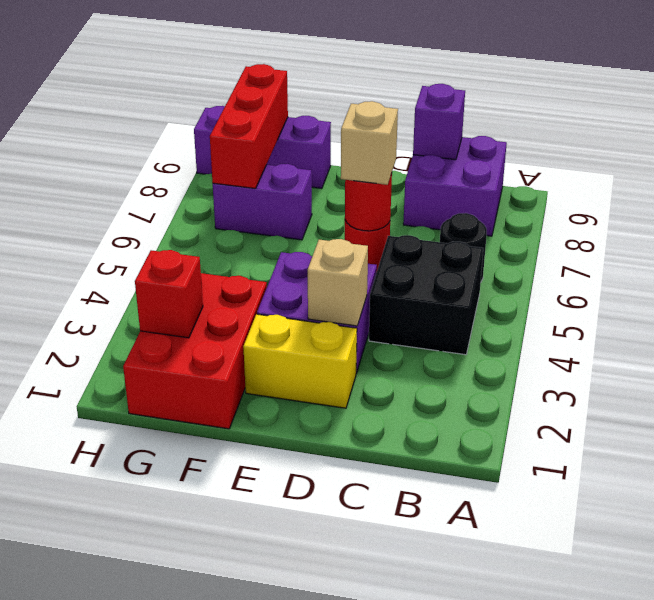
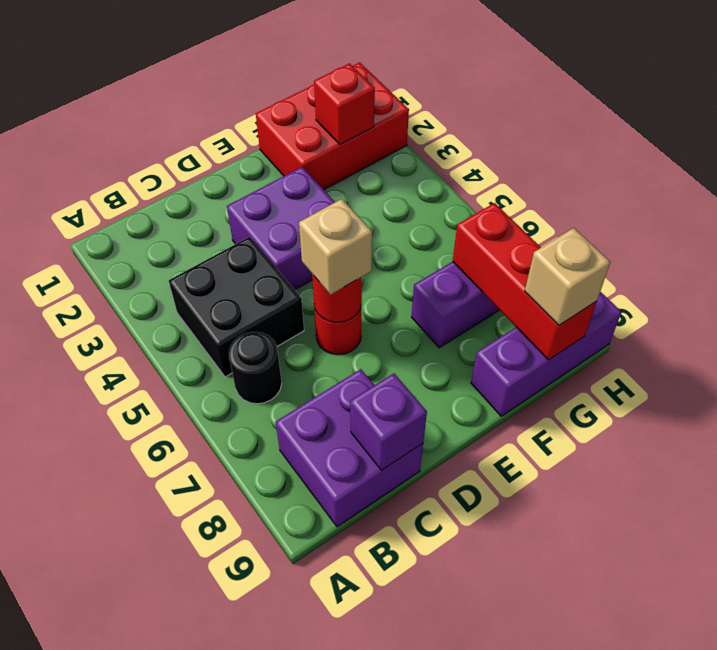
yellow brick D2:E2 level 1 -> none
tan brick D3 level 2 -> tan brick G9 level 3
red brick F1:G3 level 1 -> red brick F1:H2 level 1

